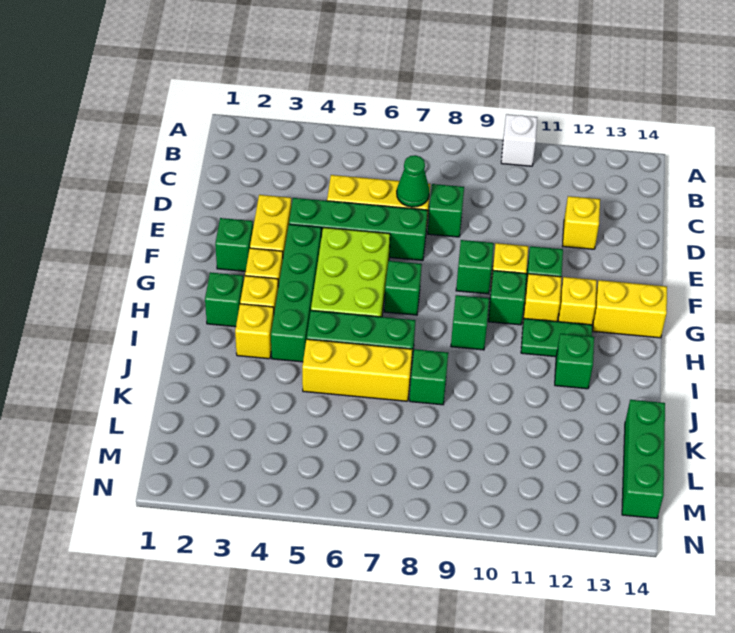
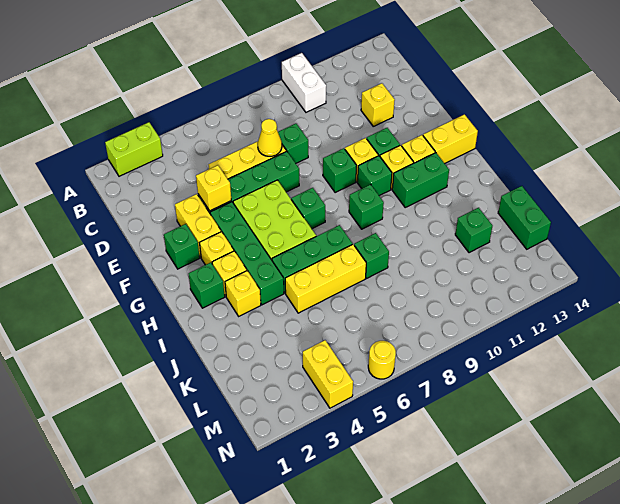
none -> lime brick A2:A3 level 1
white brick A10 level 1 -> white brick A10:B10 level 1
green cone D7 level 2 -> yellow cone D7 level 2
none -> yellow brick E4 level 2
green plate H11:H12 level 1 -> green brick H11:H12 level 1
green brick I12 level 1 -> green brick K12 level 1
green brick K14:M14 level 1 -> green brick K14:L14 level 1
none -> yellow brick M4:N4 level 1
none -> yellow round brick N6 level 1

